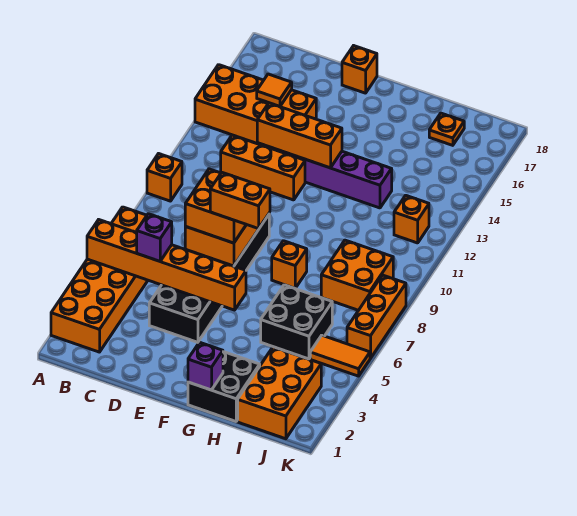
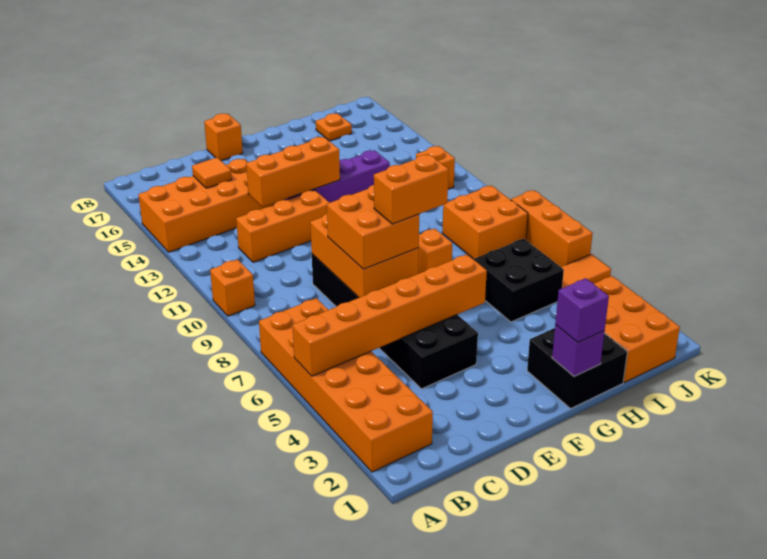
purple brick C5 level 3 -> purple brick G1 level 3

